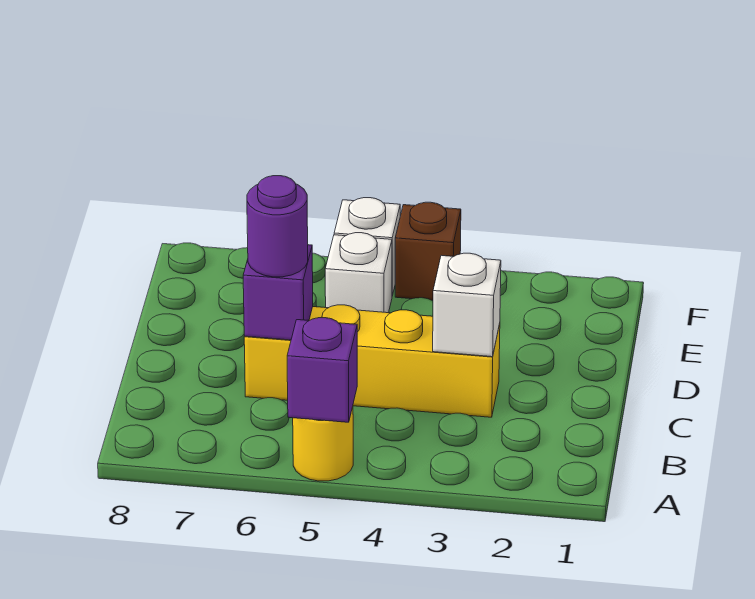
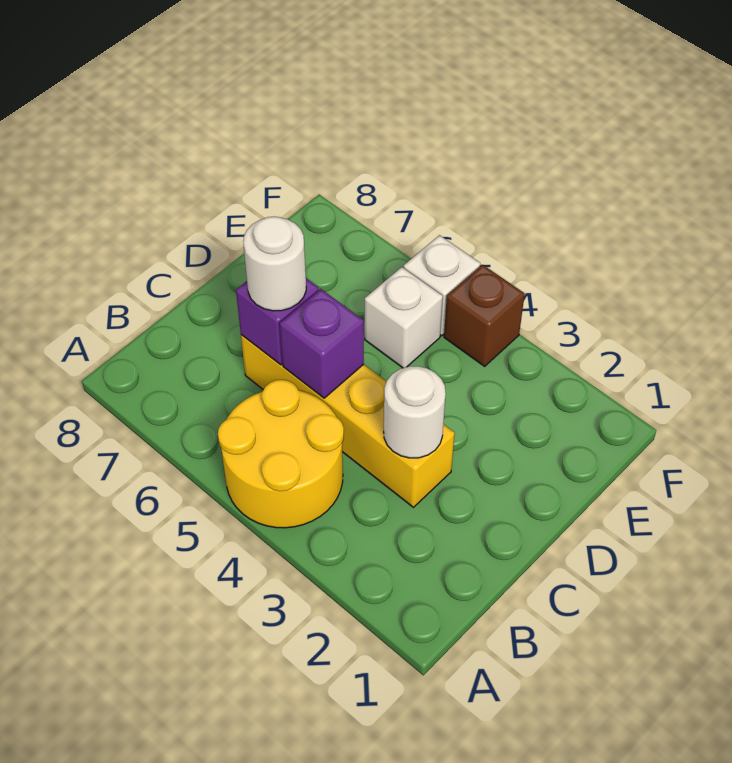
yellow round brick A5 level 1 -> yellow round brick A4:B5 level 1
purple brick A5 level 2 -> purple brick C5 level 2
white brick C3 level 2 -> white round brick C3 level 2
purple round brick C6 level 3 -> white round brick C6 level 3

